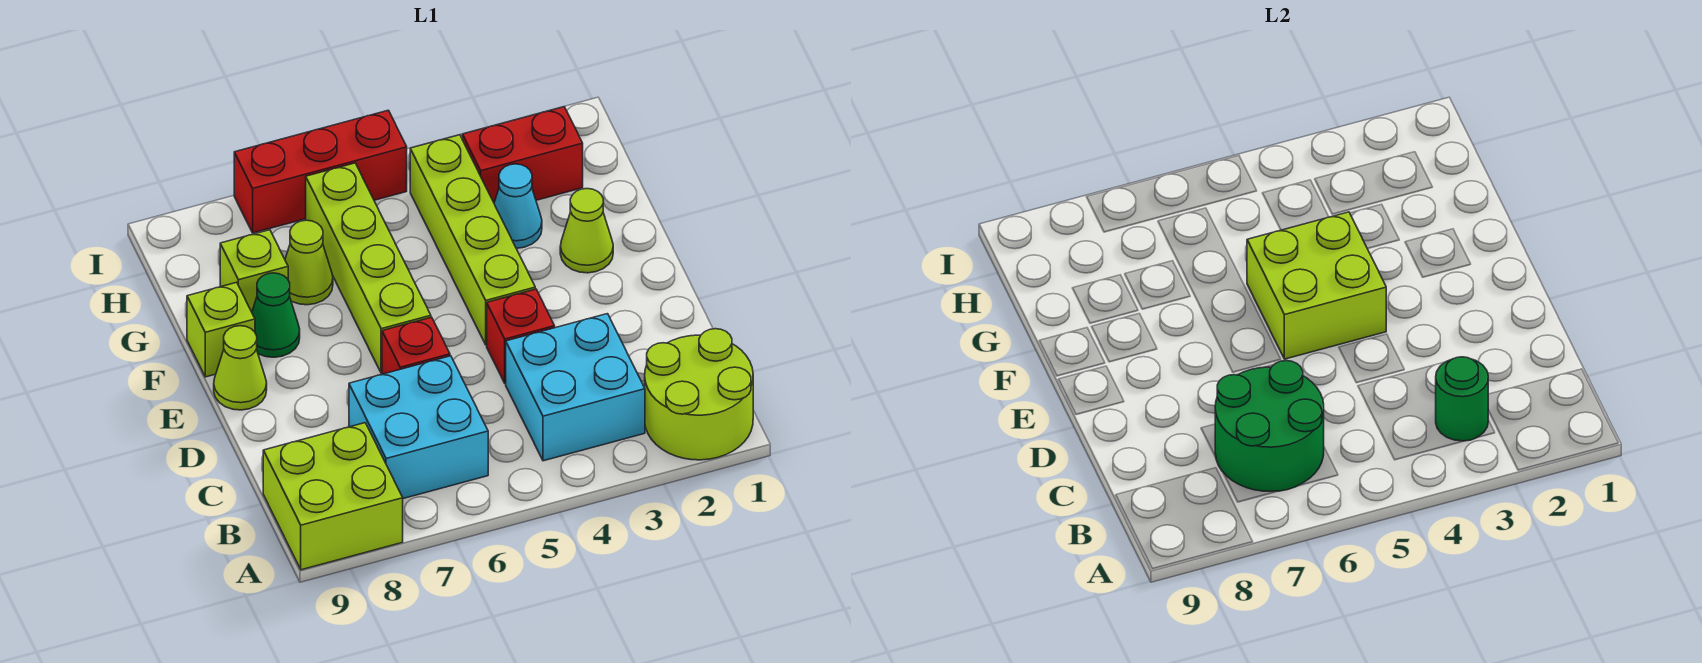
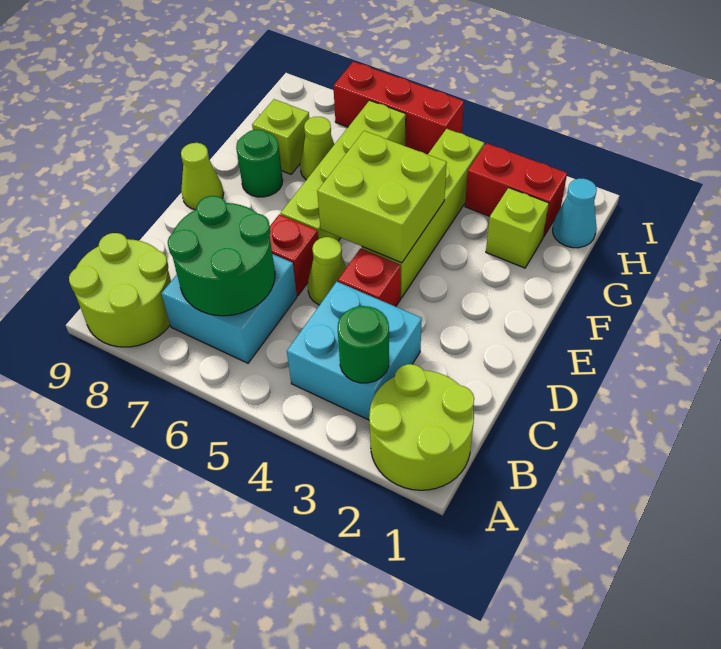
lime brick A8:B9 level 1 -> lime round brick A8:B9 level 1
lime cone F2 level 1 -> lime cone D5 level 1
green cone F8 level 1 -> green round brick F8 level 1
lime brick F9 level 1 -> lime brick G2 level 1
cyan cone G3 level 1 -> cyan cone H1 level 1

